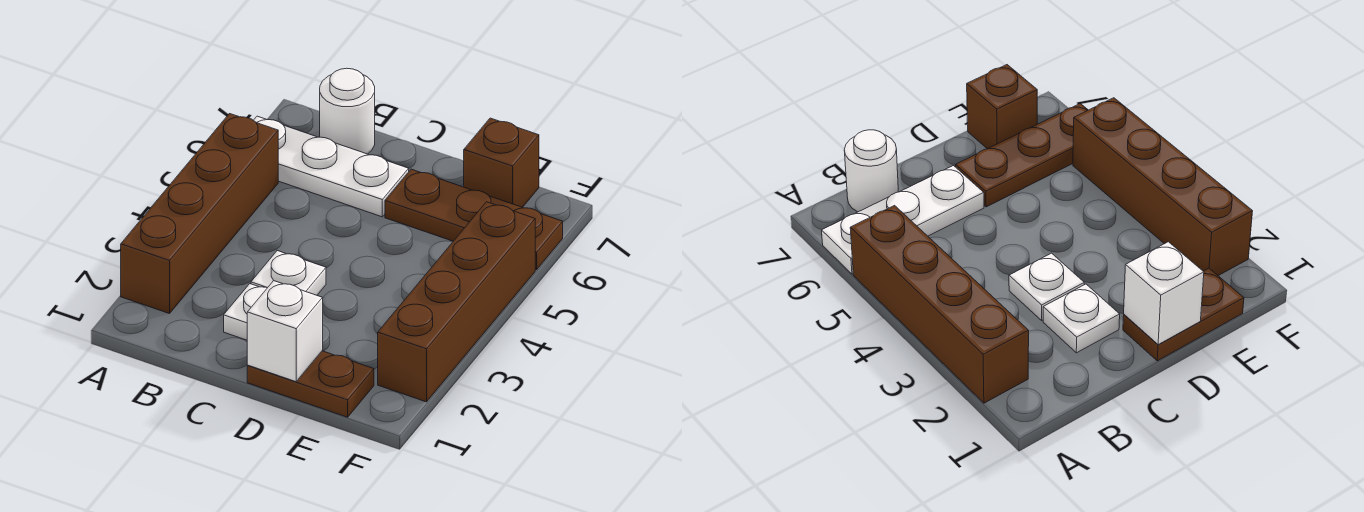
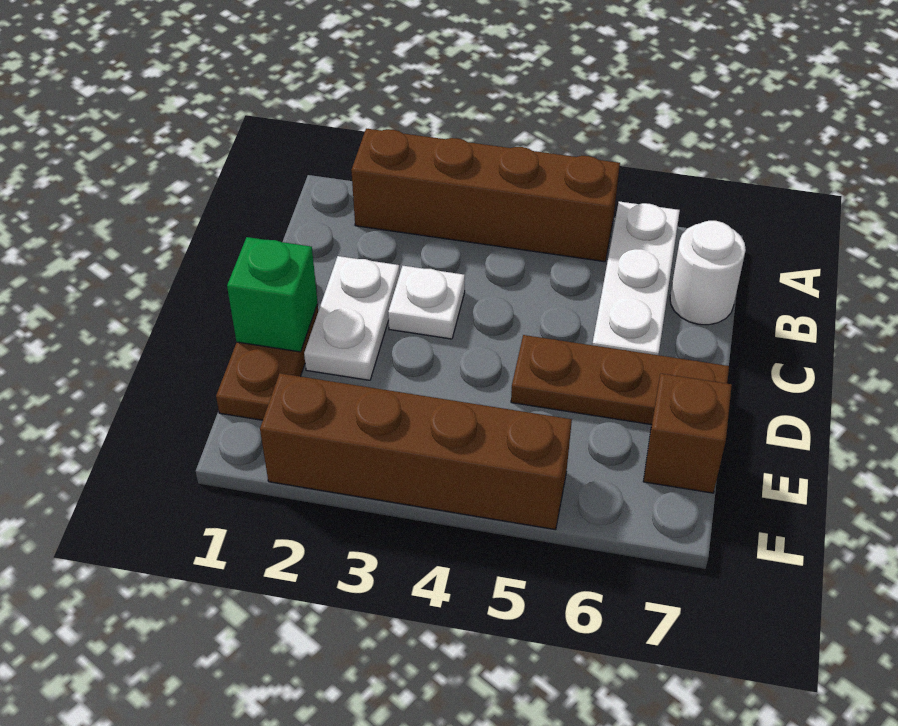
white plate C2 level 1 -> white plate C2:D2 level 1
white brick D1 level 2 -> green brick D1 level 2
brown plate D6:F6 level 1 -> brown plate D5:D7 level 1

